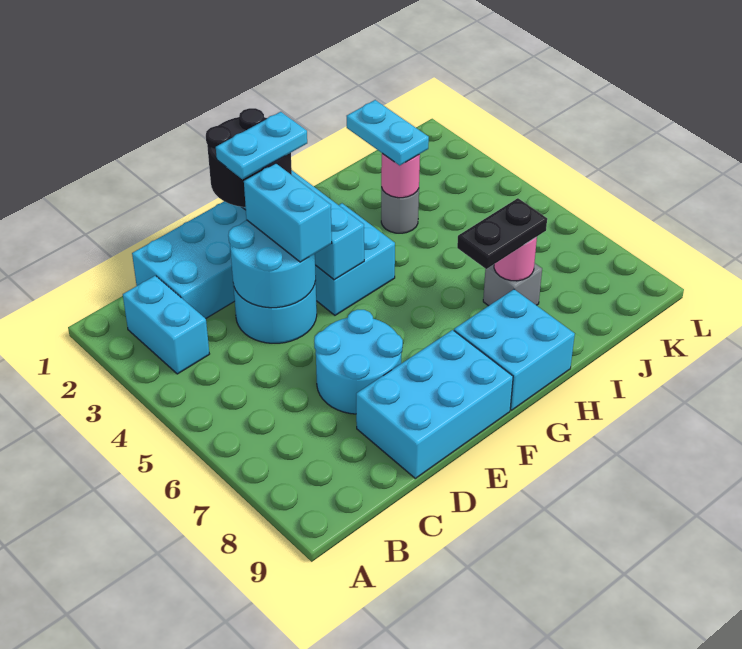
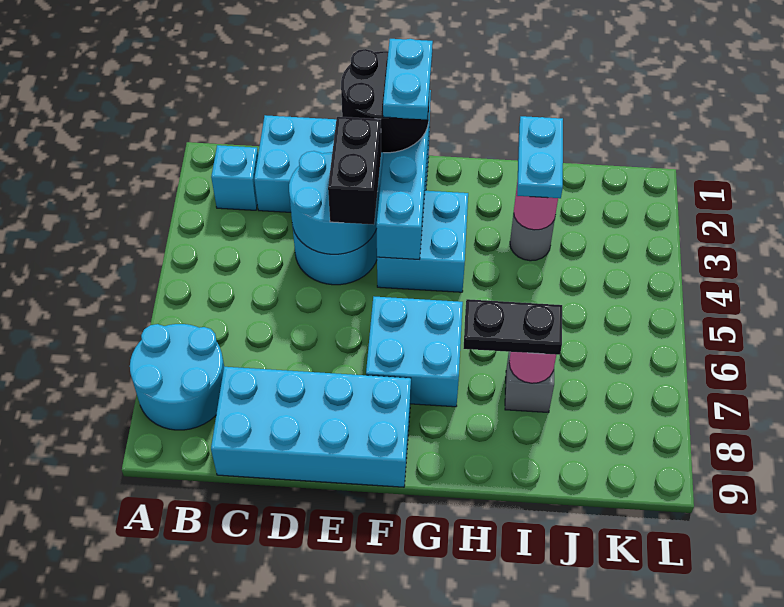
cyan brick B2:B3 level 1 -> cyan brick B2 level 1
cyan round brick D6:E7 level 1 -> cyan round brick A7:B8 level 1
cyan brick D8:F9 level 1 -> cyan brick C8:F9 level 1
cyan plate E2:F2 level 4 -> cyan plate F1:F2 level 4
cyan brick E3:E4 level 3 -> black brick E3:E4 level 3
cyan brick G8:H9 level 1 -> cyan brick F6:G7 level 1

